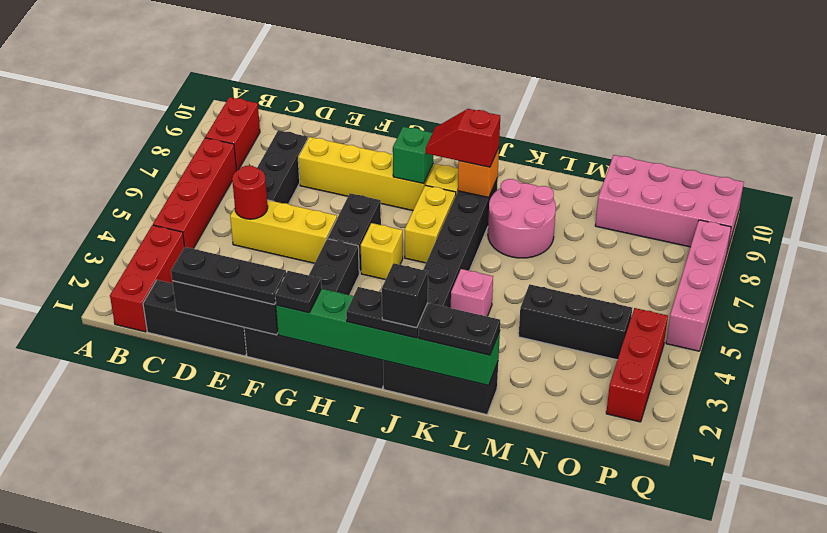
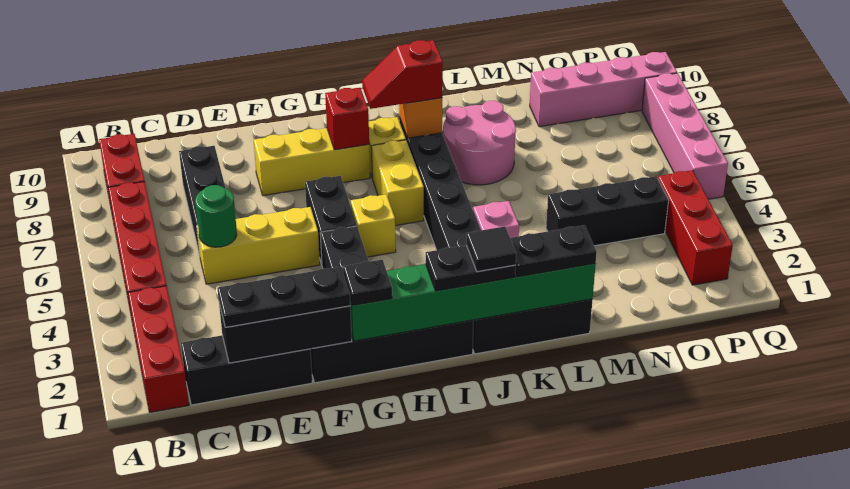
red round brick D5 level 2 -> green round brick D5 level 2
yellow brick E8:H8 level 1 -> yellow brick F8:H8 level 1
green brick H8 level 2 -> red brick H8 level 2
black brick J1 level 4 -> black tile J1 level 4
pink brick N9:Q10 level 1 -> pink brick N9:Q9 level 1

